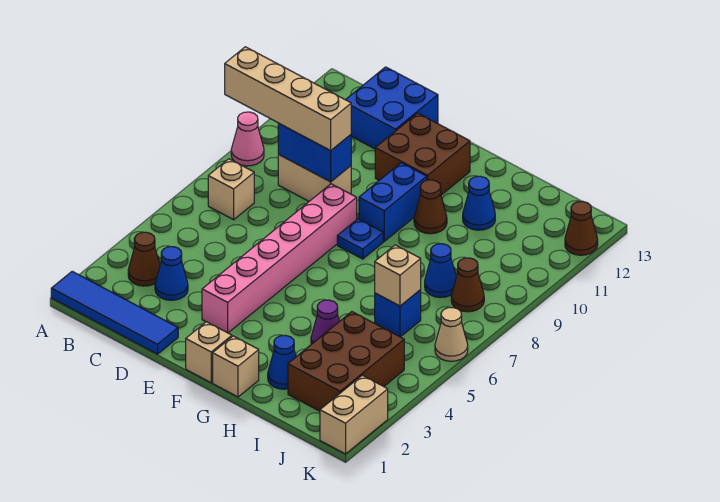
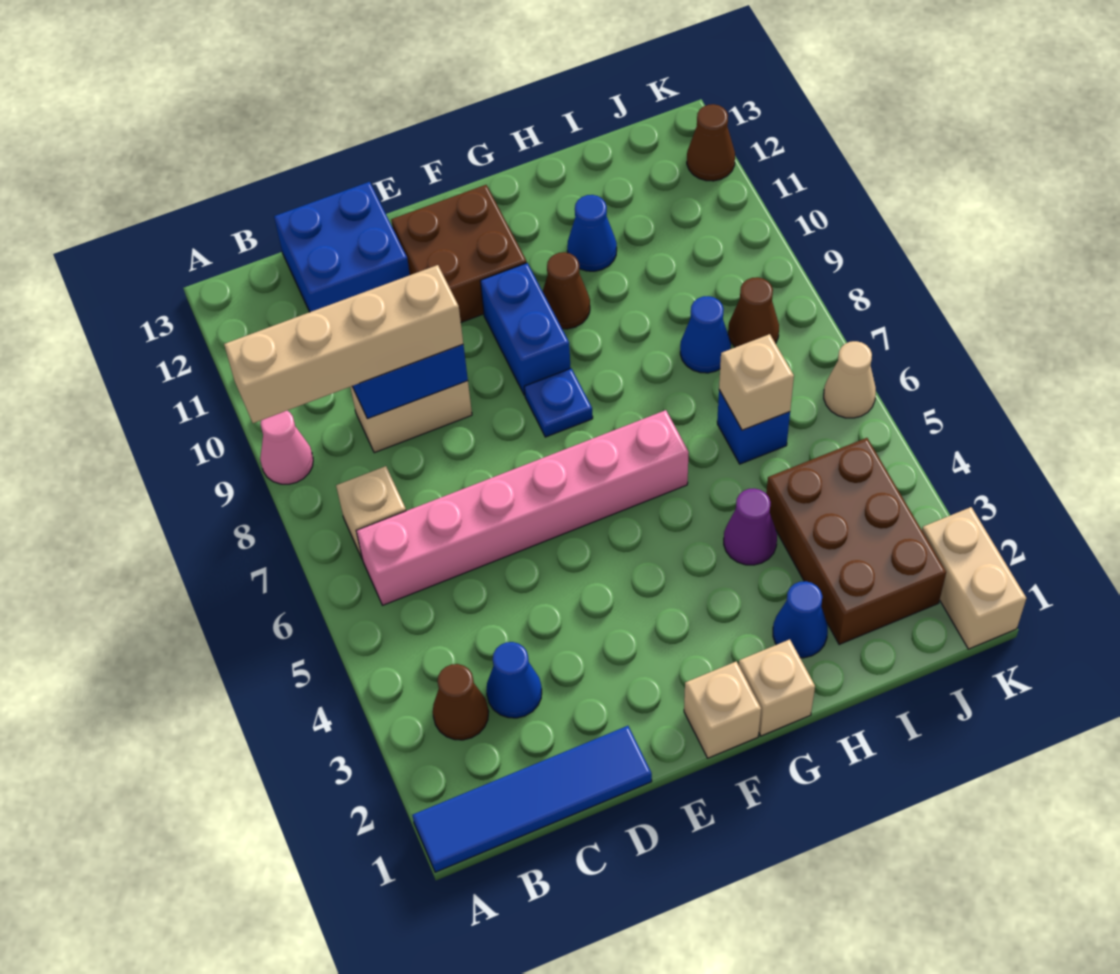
pink brick E3:E8 level 1 -> pink brick B6:G6 level 1

